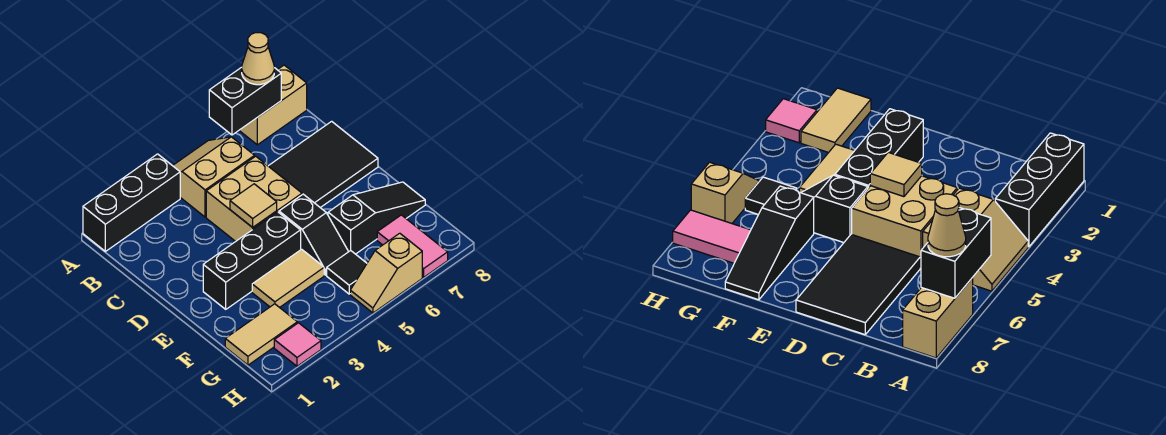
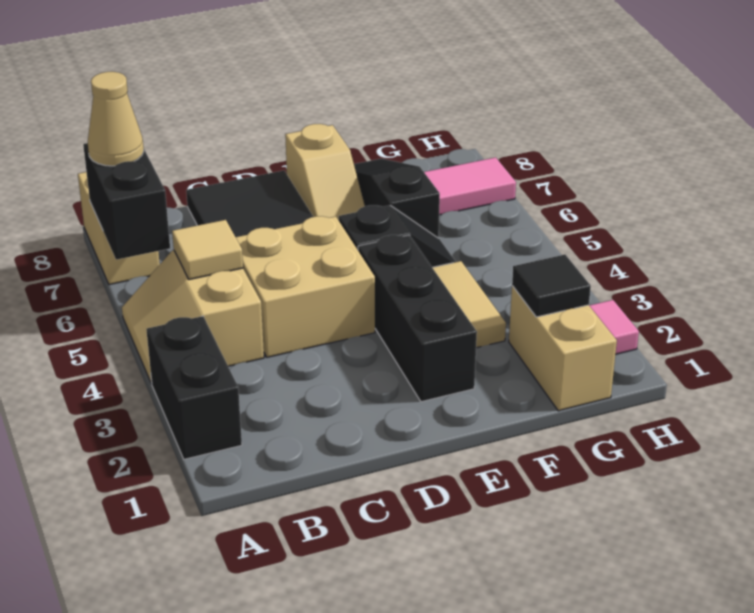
black brick A1:A3 level 1 -> black brick A2:A3 level 1
tan tile D4 level 2 -> tan tile B5 level 2
tan tile G1:G2 level 1 -> tan brick G1:G2 level 1
black tile G5 level 1 -> black tile G2 level 2
tan slope H5:H6 level 1 top 6 -> tan slope E7:E8 level 1 top 8

